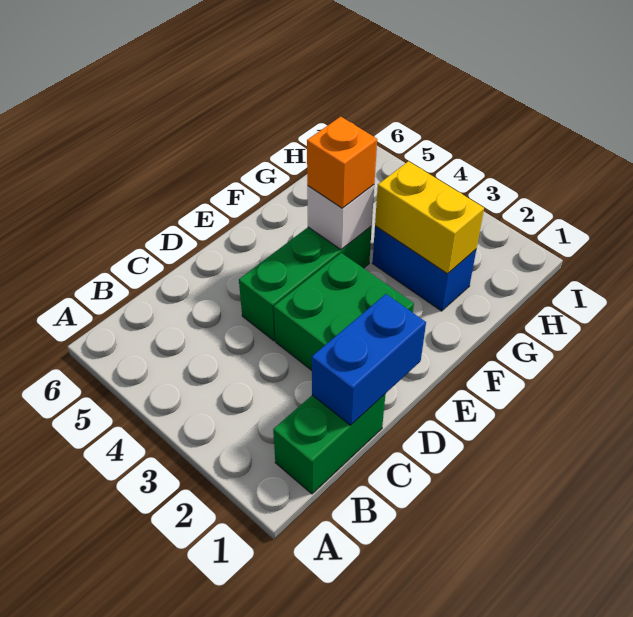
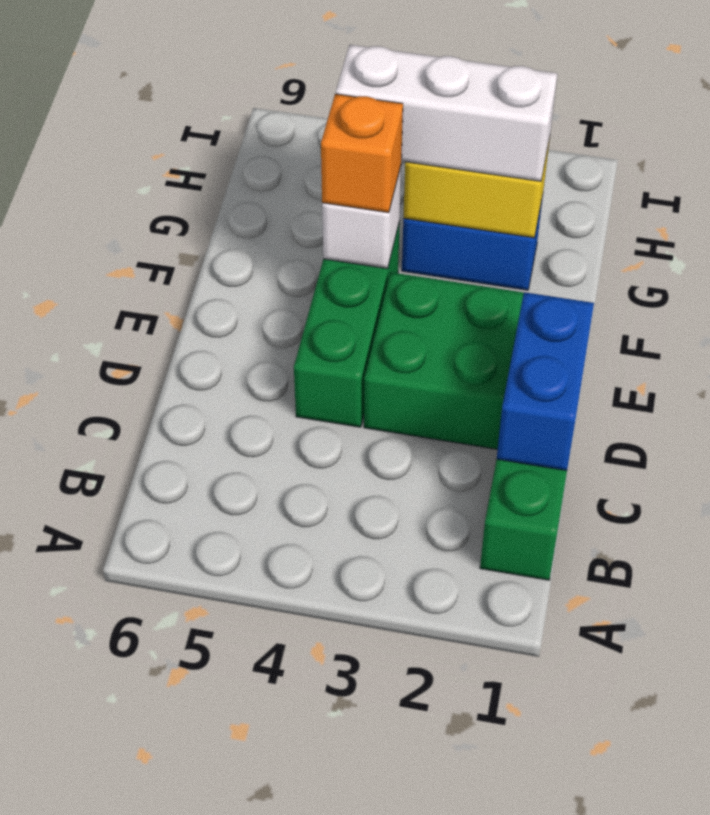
none -> white brick G2:G4 level 3

